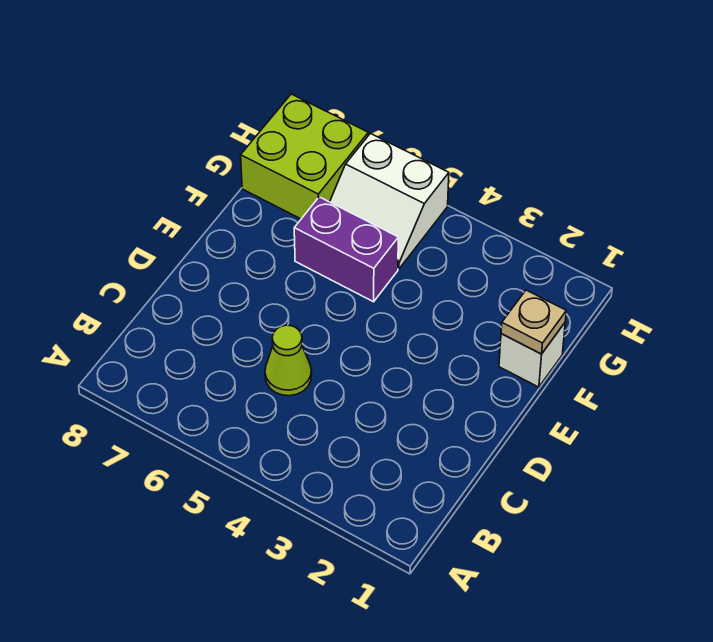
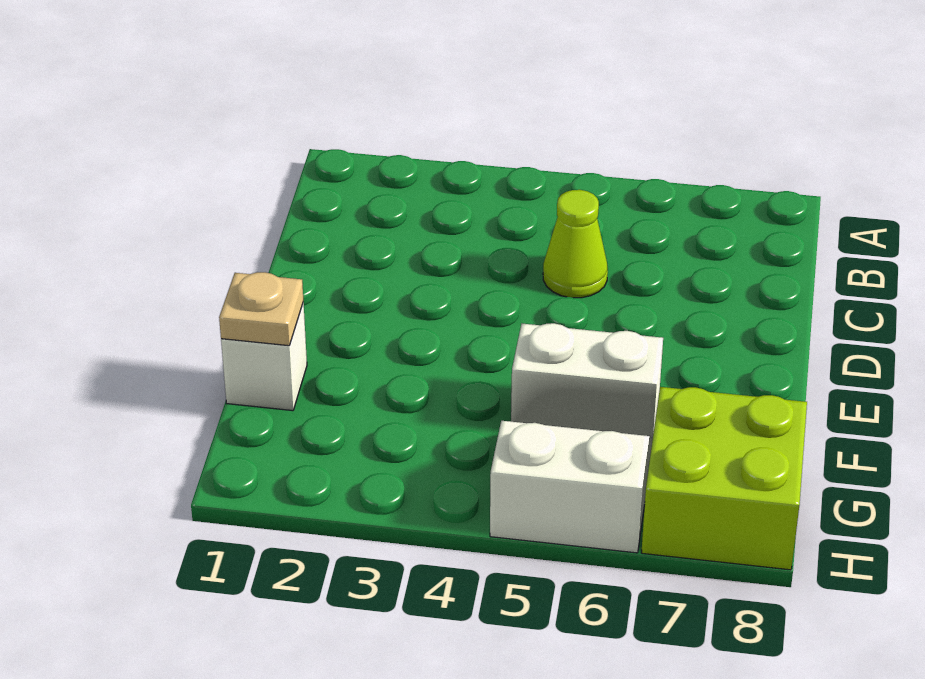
purple brick F5:F6 level 1 -> white brick F5:F6 level 1

